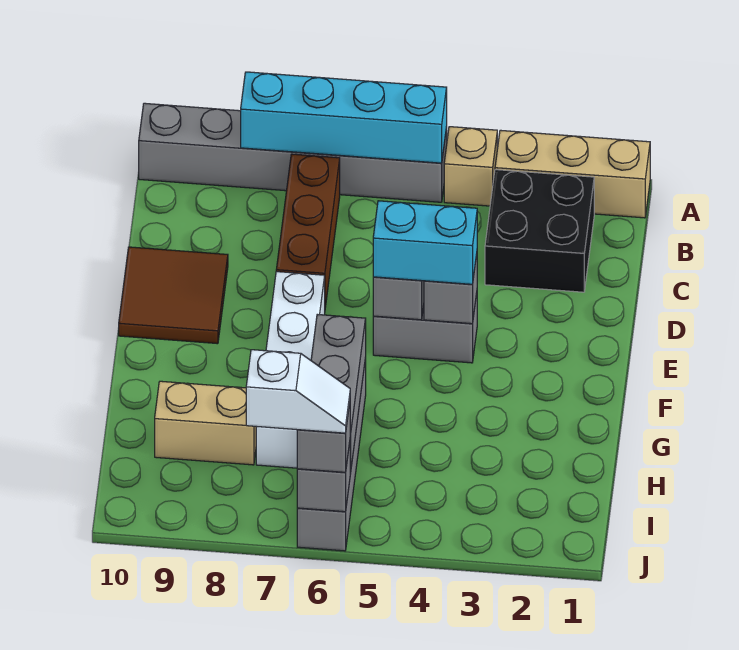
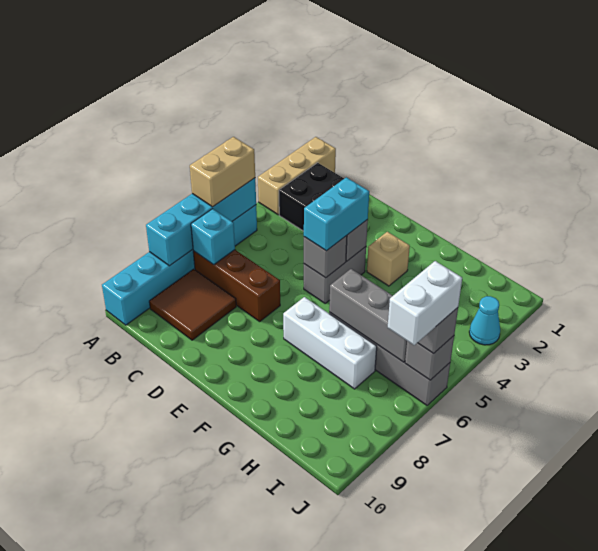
tan brick A4 level 1 -> tan brick F3 level 1
grey brick A5:A10 level 1 -> cyan brick A5:A10 level 1
none -> cyan brick B7 level 2
brown tile D9:E10 level 1 -> brown tile B8:C9 level 1
white brick E7:H7 level 1 -> white brick F7:H7 level 1
tan brick H8:H9 level 1 -> tan brick A5:A6 level 3
none -> cyan cone J3 level 1
white slope J6:J7 level 4 top 7 -> white brick J6:J7 level 4

